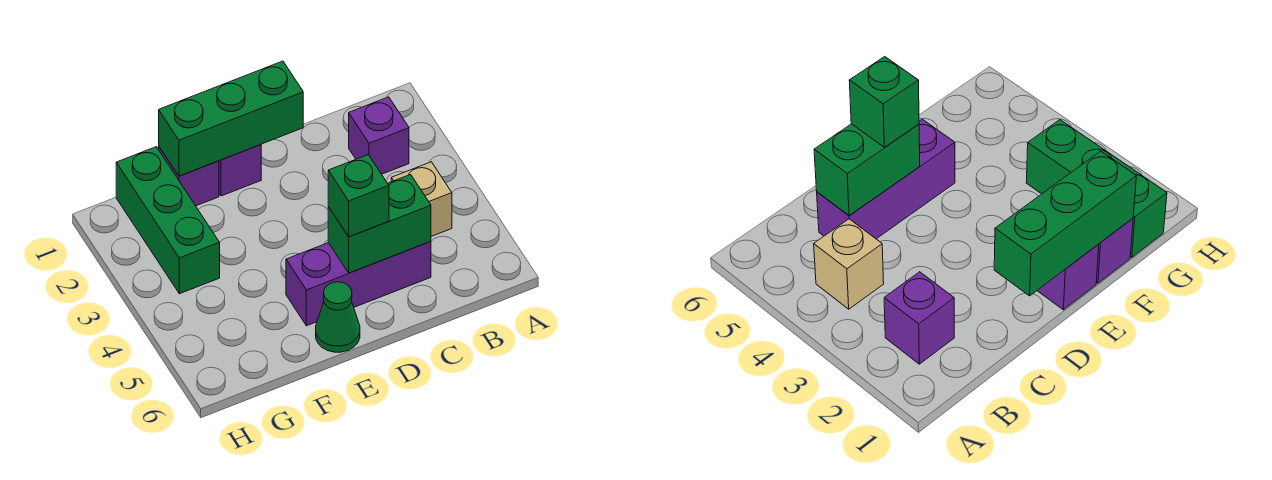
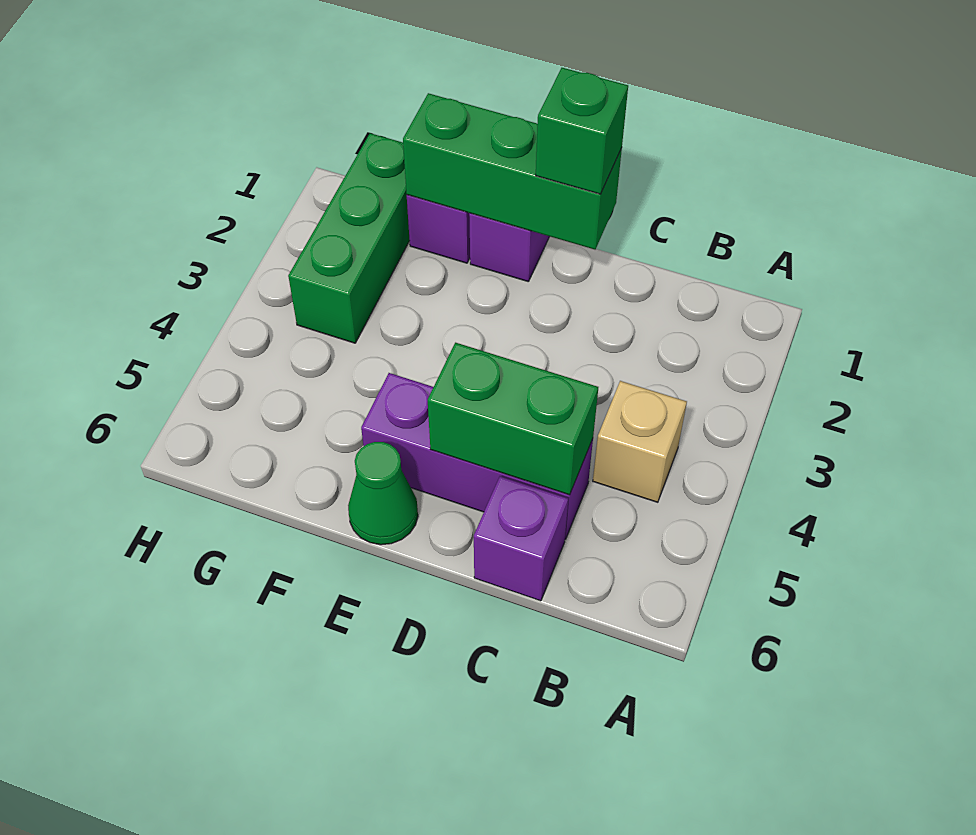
purple brick B2 level 1 -> purple brick C6 level 1
green brick D5 level 3 -> green brick D1 level 3

